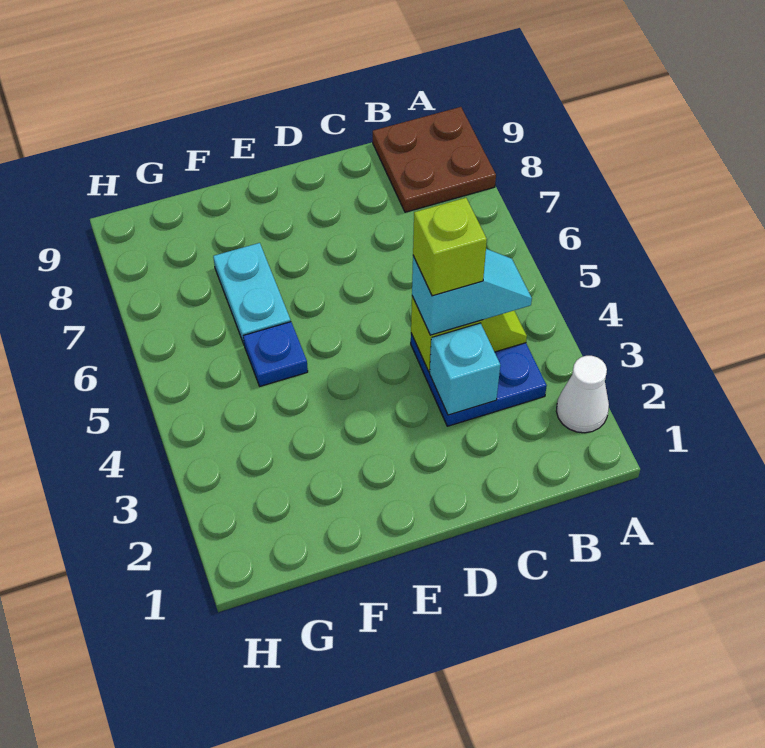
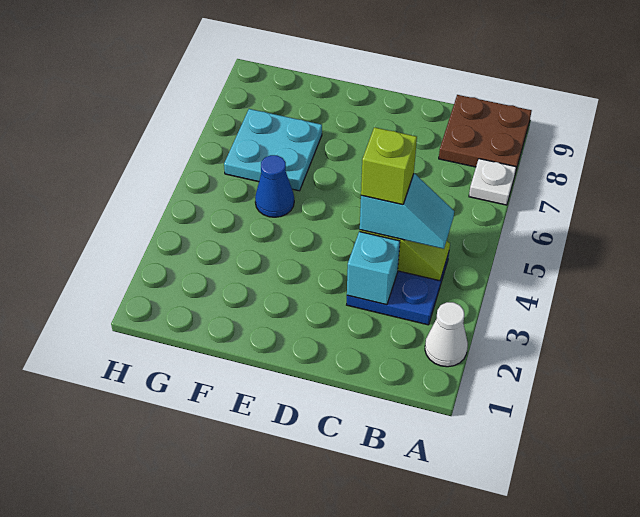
none -> white plate A7 level 1
blue plate F5 level 1 -> blue cone F5 level 1
cyan plate F6:F7 level 1 -> cyan plate F6:G7 level 1

